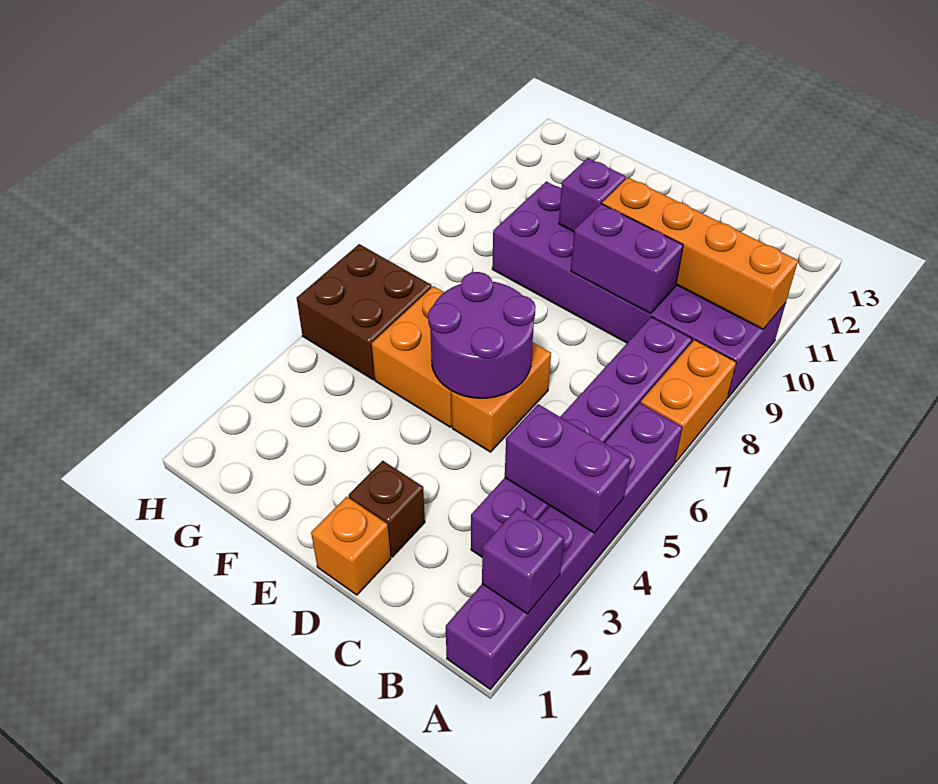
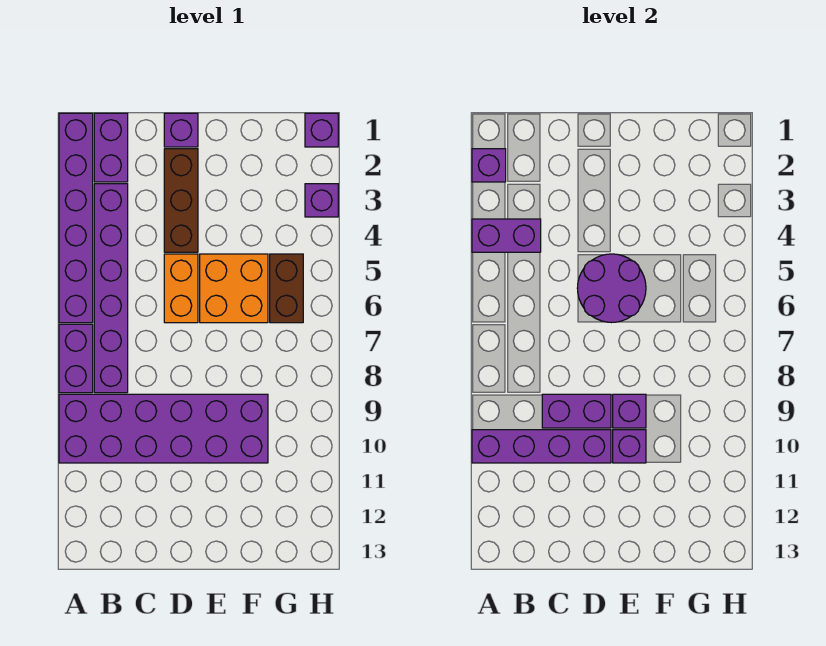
orange brick A7:A8 level 1 -> purple brick A7:A8 level 1
orange brick A10:D10 level 2 -> purple brick A10:D10 level 2
none -> purple brick B1:B2 level 1
orange brick D1 level 1 -> purple brick D1 level 1
brown brick D2 level 1 -> brown brick D2:D4 level 1
none -> purple brick E9 level 2
brown brick G5:H6 level 1 -> brown brick G5:G6 level 1
none -> purple brick H1 level 1
none -> purple brick H3 level 1

